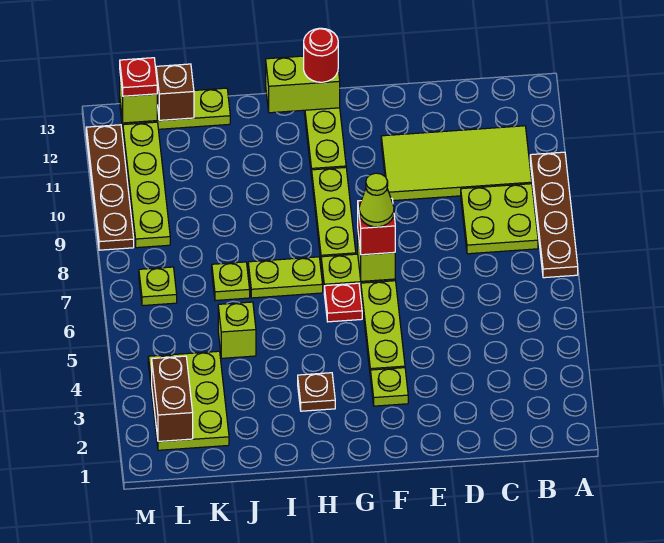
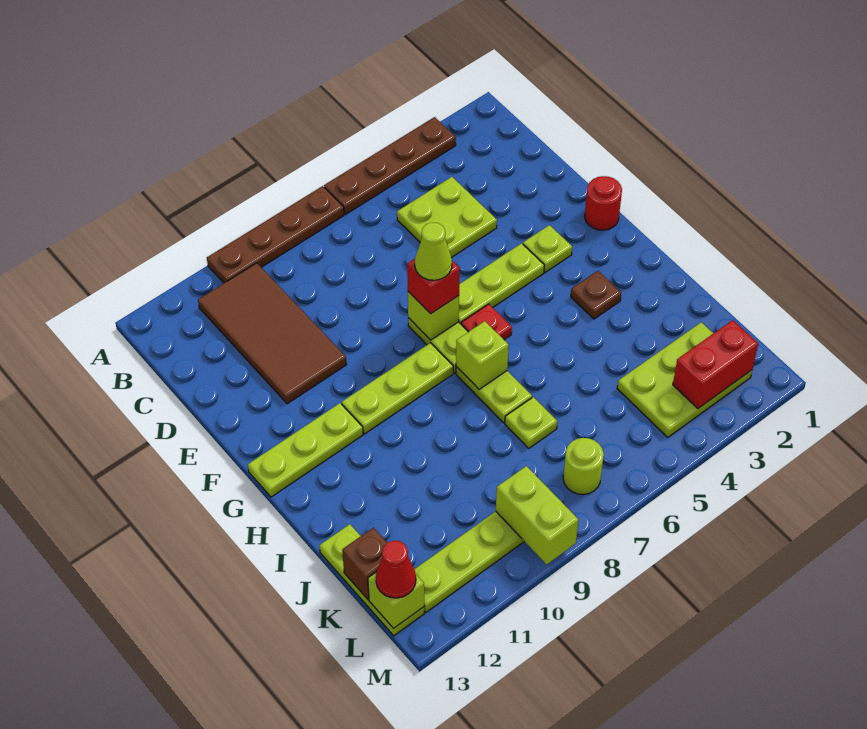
lime plate B8:C9 level 1 -> lime plate C4:D5 level 1
lime tile B10:E11 level 1 -> brown tile B10:E11 level 1
lime brick G13:H13 level 2 -> lime brick L9:M9 level 2
red round brick G13 level 3 -> red round brick F1 level 1
lime brick J5 level 1 -> lime brick H7 level 2
brown brick L2:L3 level 2 -> red brick L2:L3 level 2
lime plate L7 level 1 -> lime round brick L7 level 1
red plate L13 level 3 -> red cone L13 level 3
brown plate M9:M12 level 1 -> brown plate A3:A6 level 1

